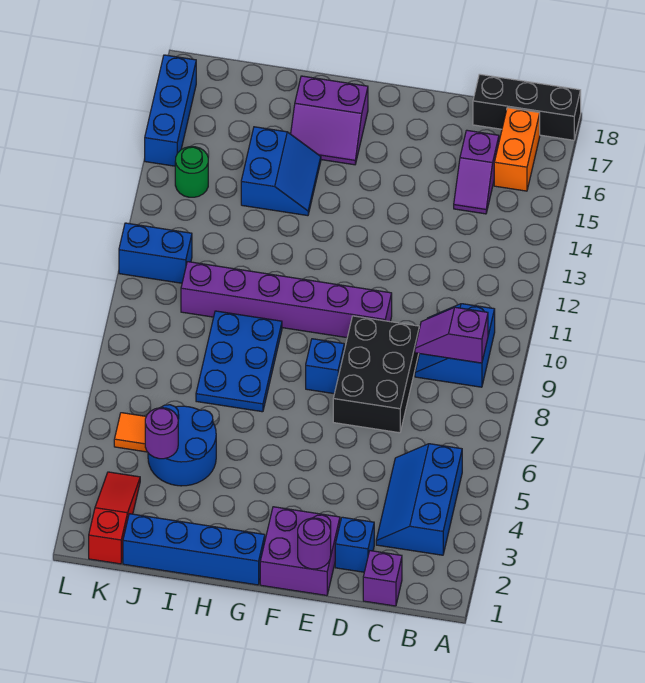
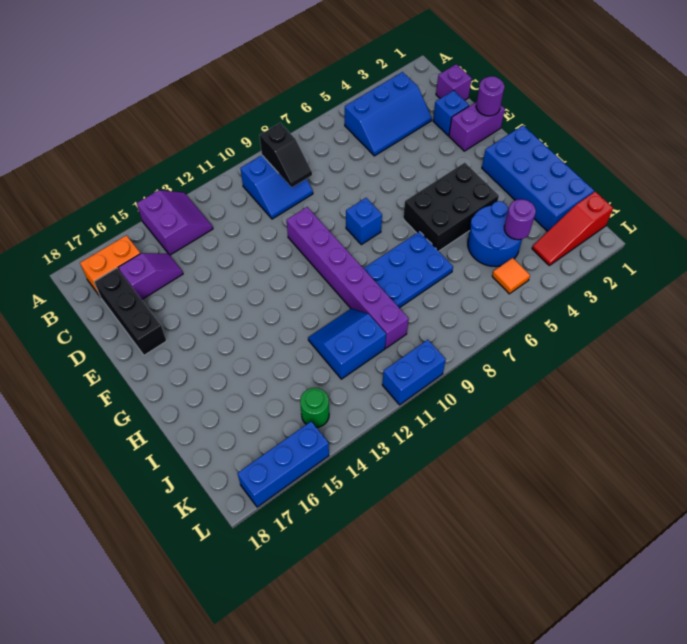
black brick A18:C18 level 1 -> black brick C17:E17 level 1
purple slope B9:C9 level 2 top B -> black slope B9:C9 level 2 top B
black brick D7:E9 level 1 -> black brick G4:H6 level 1
purple brick E1:F2 level 1 -> purple brick E1:E2 level 1
blue brick G1:J1 level 1 -> blue brick G1:J2 level 1
purple slope G16:H17 level 1 top 17 -> purple slope A13:B14 level 1 top 14
blue slope H14:I15 level 1 top I -> blue slope I11:J12 level 1 top J
blue brick K11:L11 level 1 -> blue brick L10:L11 level 1

